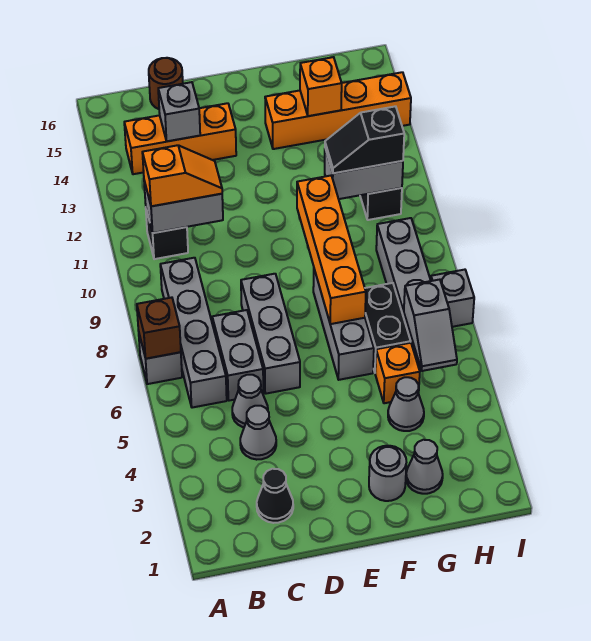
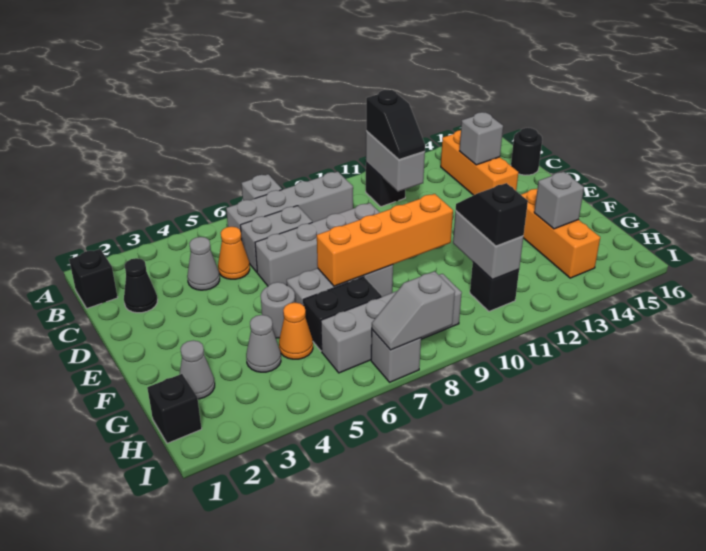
brown brick A7 level 2 -> none
none -> black brick B1 level 1
orange slope B11:C11 level 3 top B -> black slope B11:C11 level 3 top B
grey cone C5 level 1 -> orange cone C5 level 1
brown round brick C16 level 1 -> black round brick C16 level 1
grey brick D6:D8 level 1 -> grey brick D6:D9 level 1
grey round brick F2 level 1 -> grey round brick F5 level 1
orange brick F14:I14 level 1 -> orange brick F14:H14 level 1
orange brick G5 level 1 -> orange cone G5 level 1
orange brick G14 level 2 -> grey brick G14 level 2
none -> black brick H1 level 1
grey slope H5:H6 level 2 top 6 -> grey slope I7:I8 level 2 top 8

